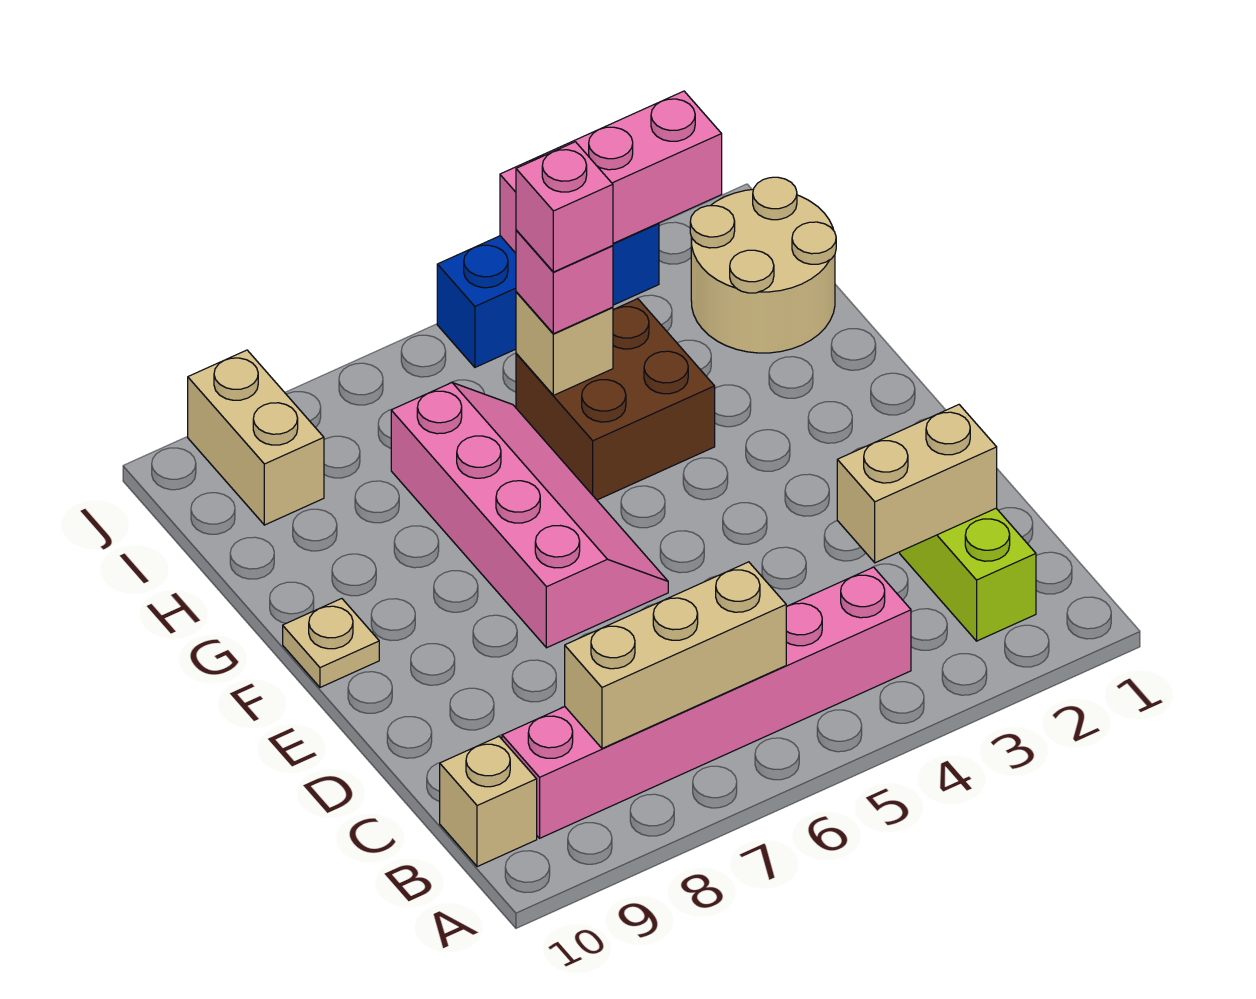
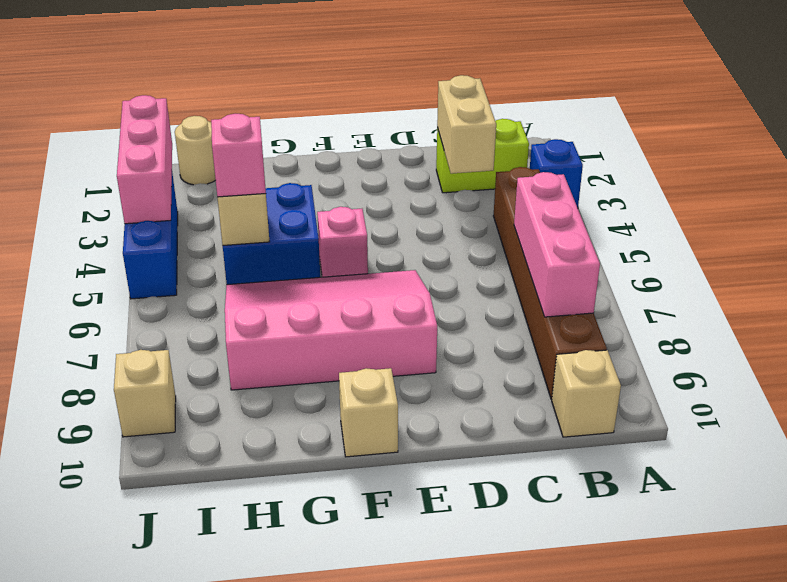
none -> blue brick A3 level 1
pink brick B4:B9 level 1 -> brown brick B4:B9 level 1
tan brick B6:B8 level 2 -> pink brick B6:B8 level 2
pink slope E6:H7 level 1 top 7 -> pink slope E6:H8 level 1 top 8
tan plate F10 level 1 -> tan brick F10 level 1
brown brick G4:H5 level 1 -> blue brick G4:H5 level 1
tan round brick H1:I2 level 1 -> tan round brick I1 level 1
pink brick H5 level 4 -> pink brick F5 level 1
tan brick I9:J9 level 1 -> tan brick J9 level 1

